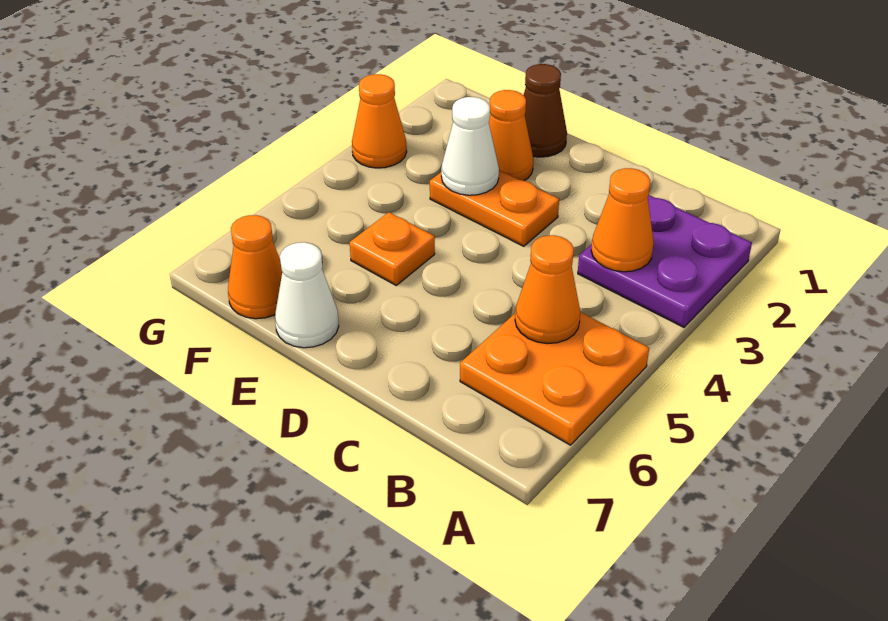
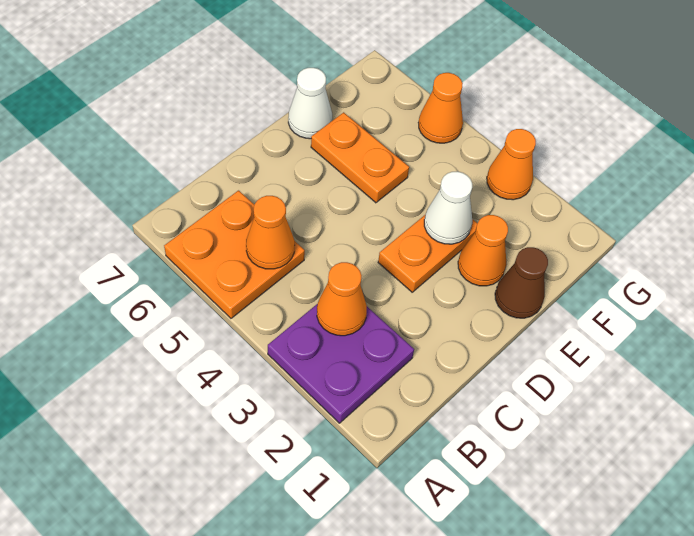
orange plate E5 level 1 -> orange plate E5:E6 level 1
orange cone F7 level 1 -> orange cone G5 level 1

